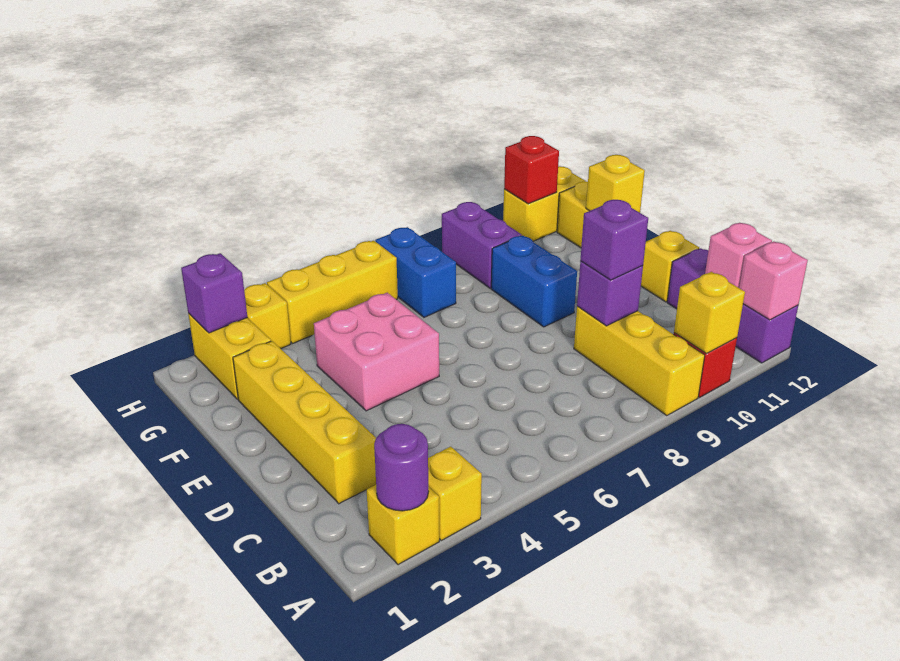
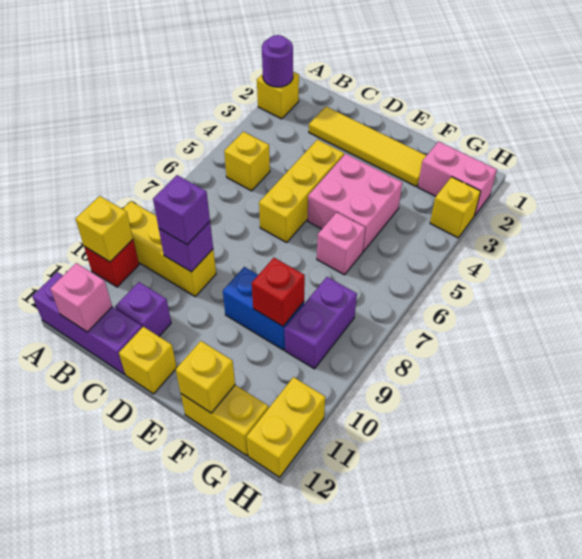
yellow brick A3 level 1 -> yellow brick B5 level 1
pink brick A12 level 2 -> pink brick F6 level 1
yellow brick C2:F2 level 1 -> yellow tile C2:F2 level 1
yellow brick G2:H2 level 1 -> pink brick G2:H2 level 1
blue brick G7:H7 level 1 -> none
purple brick G9:H9 level 1 -> purple brick G8:G9 level 1
purple brick H2 level 2 -> purple brick C11 level 1
yellow brick H4:H6 level 1 -> yellow brick D4:D6 level 1
red brick H11 level 2 -> red brick F9 level 2

